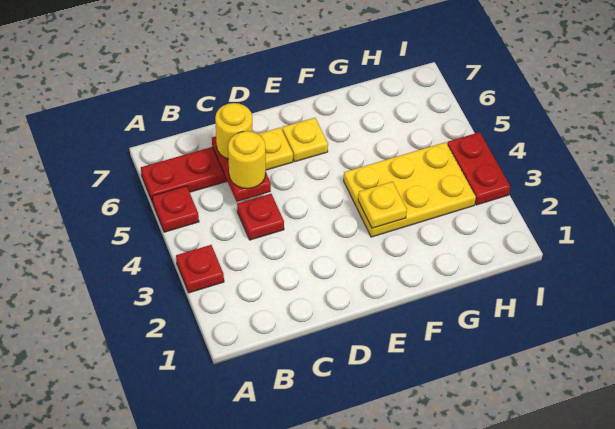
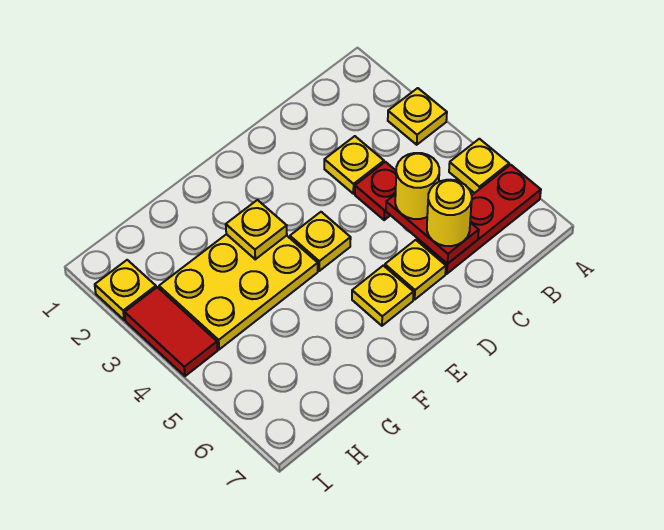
red plate A3 level 1 -> yellow plate A3 level 1
red plate A5 level 1 -> yellow plate A5 level 1
none -> yellow plate C3 level 1
none -> yellow plate E4 level 1
none -> yellow plate I2 level 1
red plate I3:I4 level 1 -> red tile I3:I4 level 1

